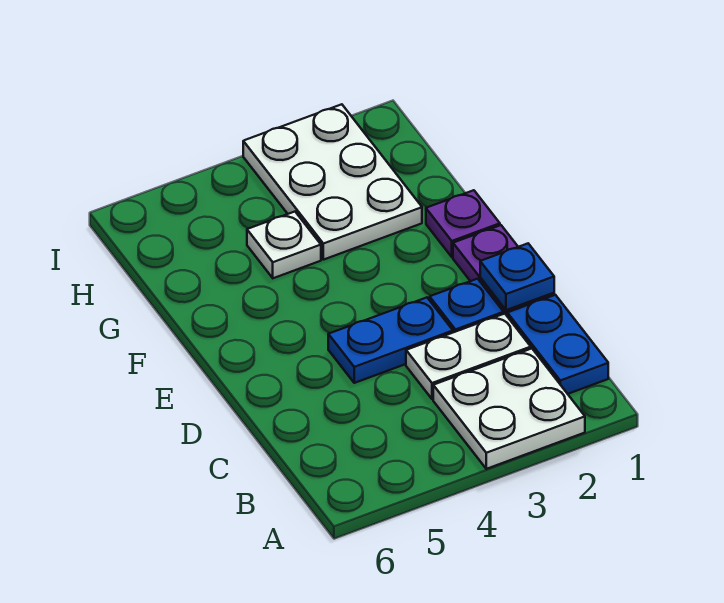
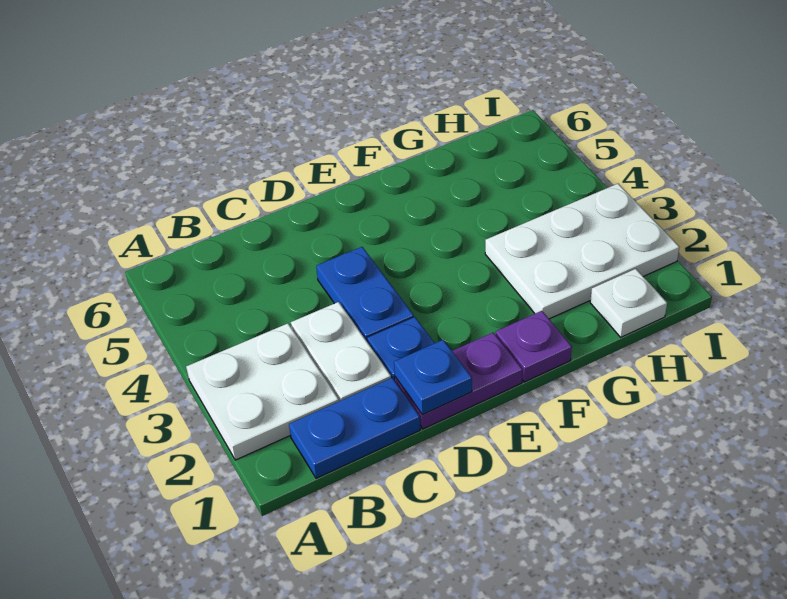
white plate G4 level 1 -> white plate H1 level 1

